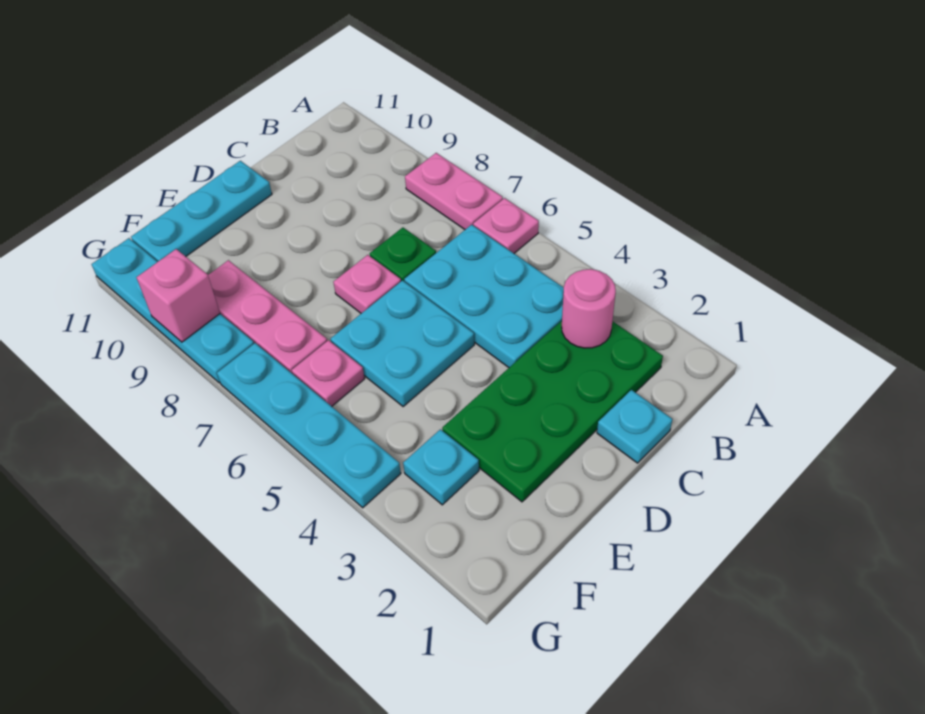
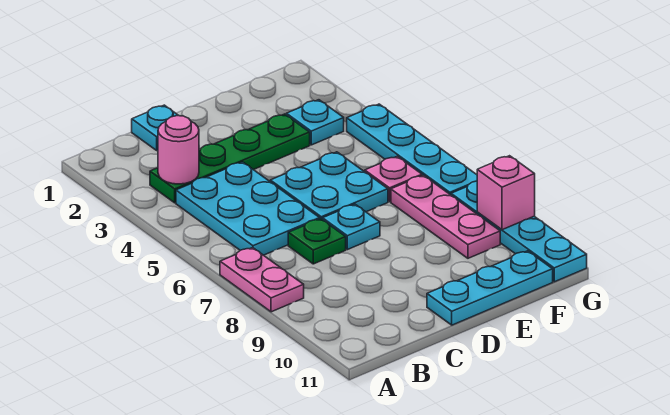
pink plate A6 level 1 -> none
green plate B2:E3 level 1 -> green plate B3:E3 level 1
pink plate D7 level 1 -> cyan plate D7 level 1

